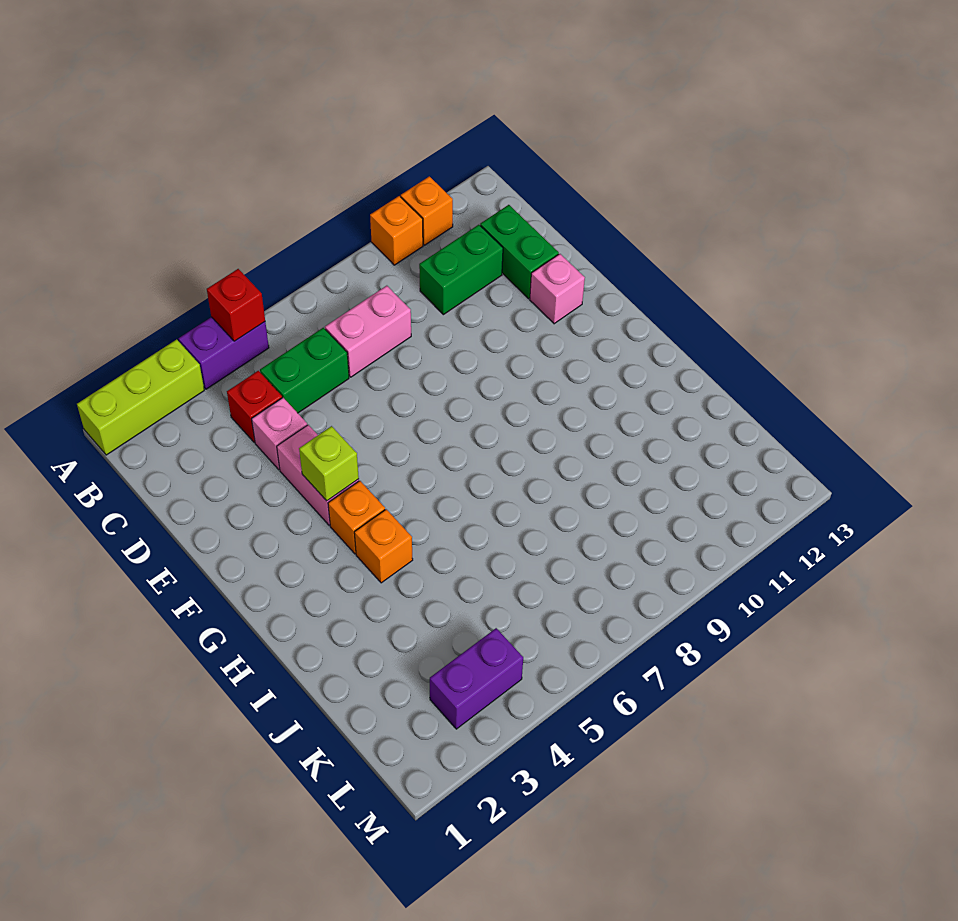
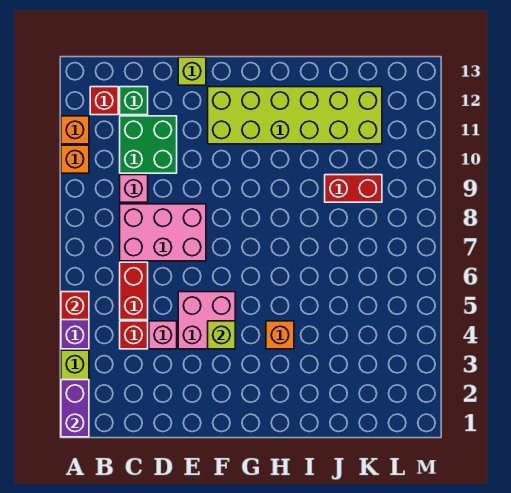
none -> red brick B12 level 1
green brick C5:C6 level 1 -> red brick C5:C6 level 1
pink brick C7:C8 level 1 -> pink brick C7:E8 level 1
green brick C10:C11 level 1 -> green brick C10:D11 level 1
green brick C12:D12 level 1 -> green brick C12 level 1
pink brick E4:F4 level 1 -> pink brick E4:F5 level 1
pink brick E12 level 1 -> pink brick C9 level 1
none -> lime brick E13 level 1
none -> lime brick F11:K12 level 1
orange brick G4 level 1 -> none
none -> red brick J9:K9 level 1
purple brick L3:L4 level 1 -> purple brick A1:A2 level 2

